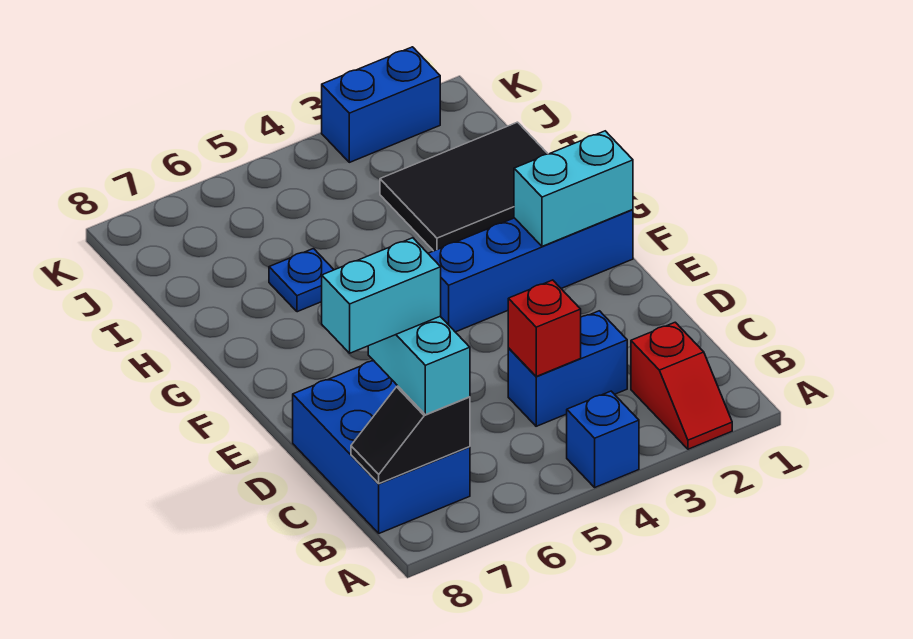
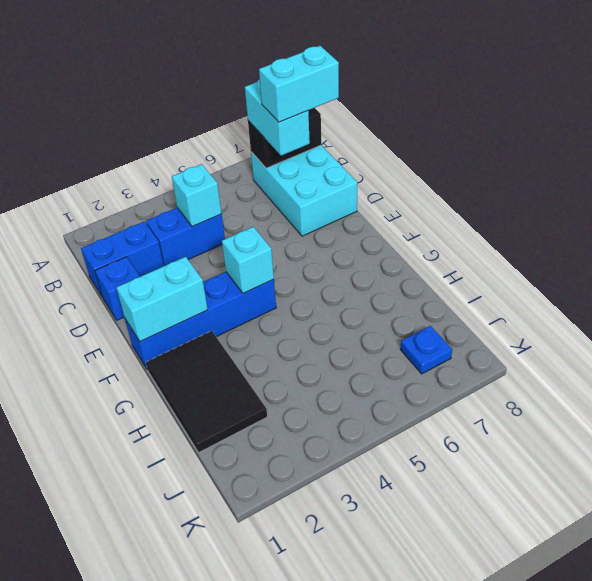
red slope A2:B2 level 1 top B -> none
blue brick A4 level 1 -> blue brick D1 level 1
blue brick B7:D8 level 1 -> cyan brick B7:D8 level 1
black slope B7:B8 level 2 top 7 -> black brick B7:B8 level 2
red brick C4 level 2 -> cyan brick C4 level 2
none -> cyan brick F4 level 2
black tile H1:I3 level 1 -> black tile G1:I2 level 1
blue plate H6 level 1 -> blue plate J7 level 1
blue brick K2:K3 level 1 -> blue brick C1:C2 level 1

